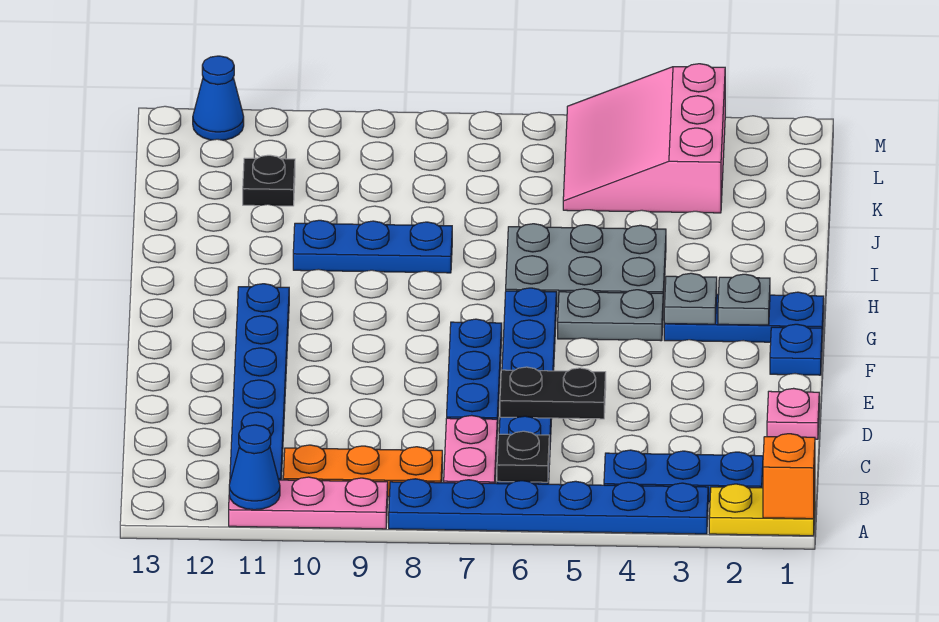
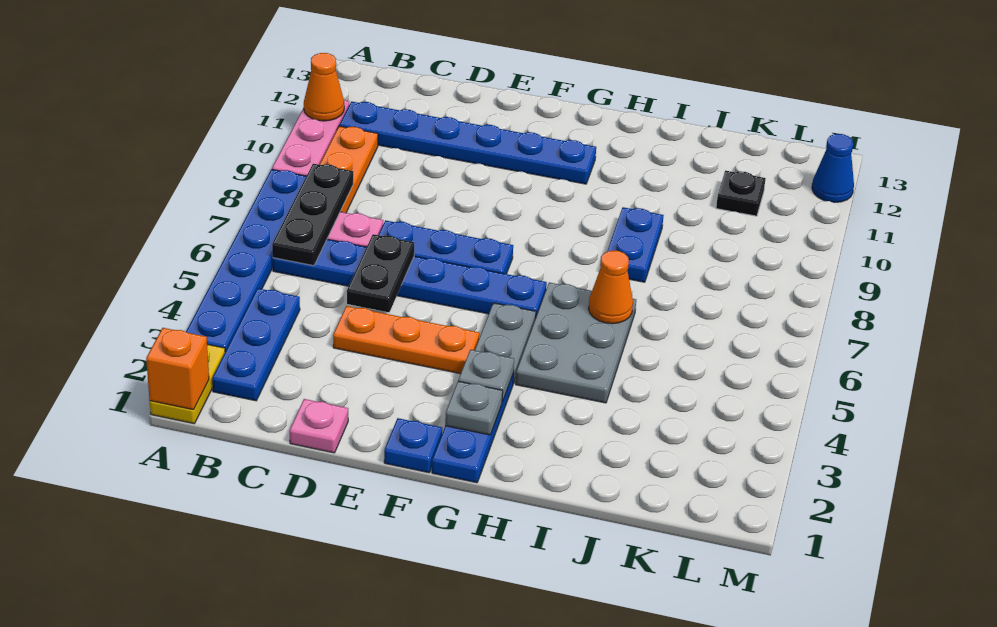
blue cone A11 level 2 -> orange cone A11 level 2
black plate B6 level 2 -> black plate B6:B8 level 2
none -> orange plate D4:F4 level 1
none -> orange cone I6 level 2
blue plate I8:I10 level 1 -> blue plate I8:I9 level 1
pink slope K3:M5 level 1 top 3 -> none

